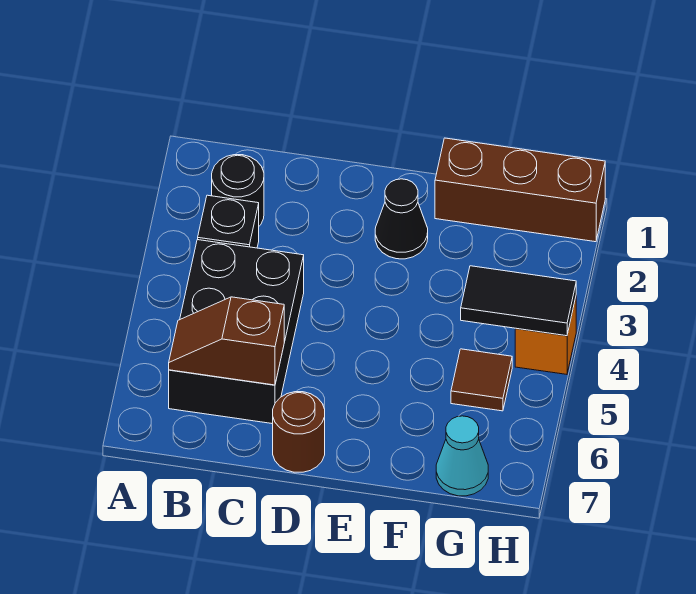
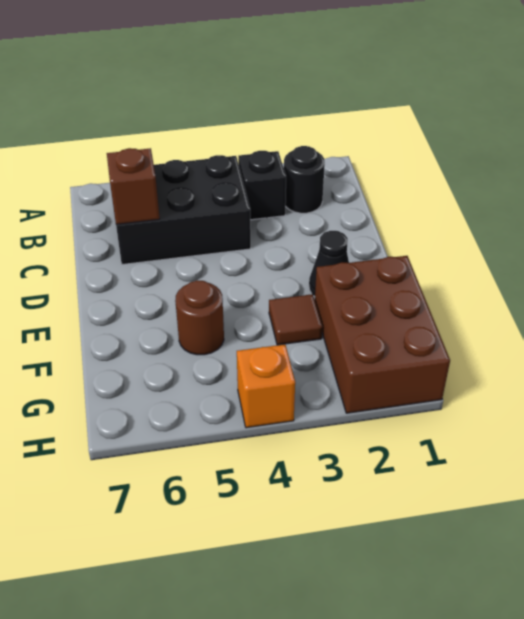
brown round brick D7 level 1 -> brown round brick F5 level 1
brown brick F1:H1 level 1 -> brown brick F1:H2 level 1
black tile G4:H4 level 2 -> none
brown tile G5 level 1 -> brown tile F3 level 1
cyan cone G7 level 1 -> none

